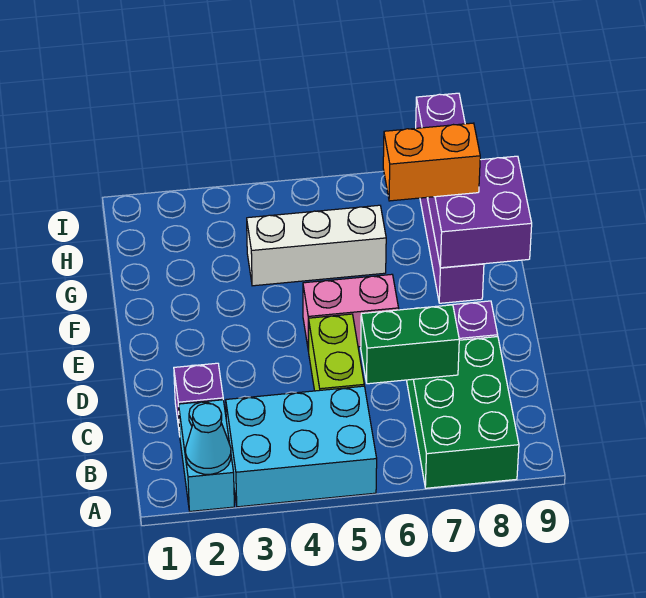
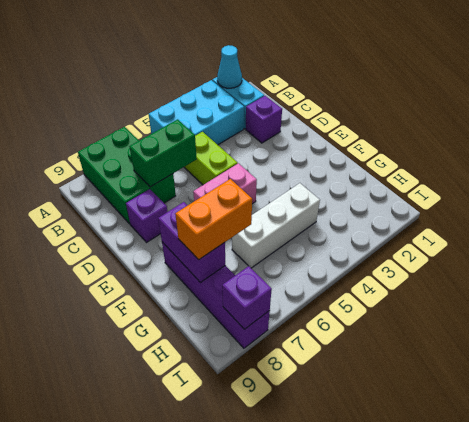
purple brick F8:G9 level 2 -> purple brick F8:G8 level 2

